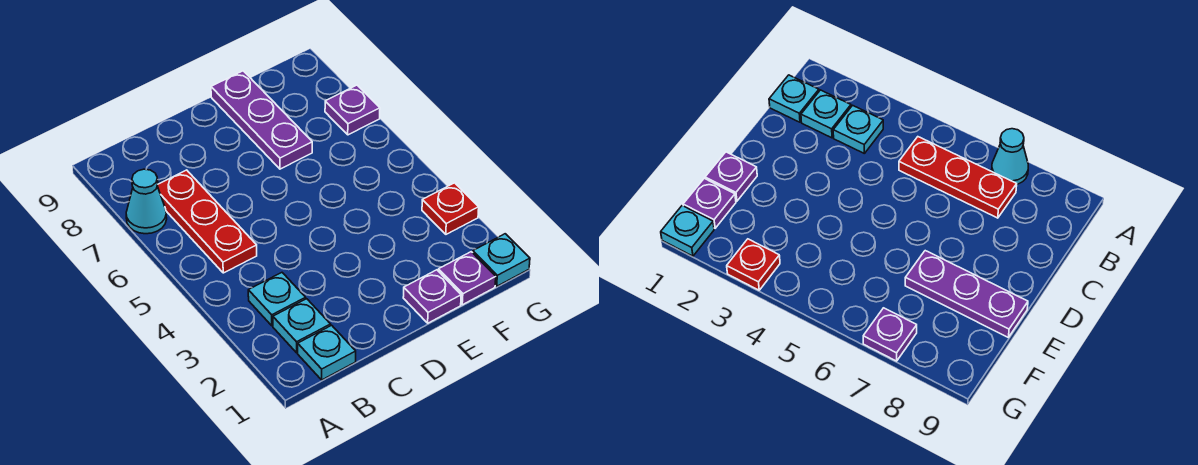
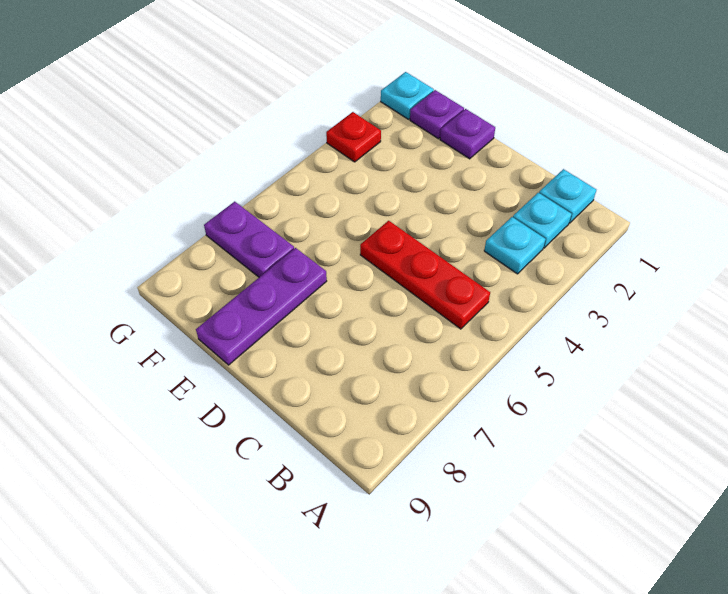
cyan cone A7 level 1 -> none
red plate B5:B7 level 1 -> red plate B5:D5 level 1
purple plate G7 level 1 -> purple plate F7:G7 level 1

